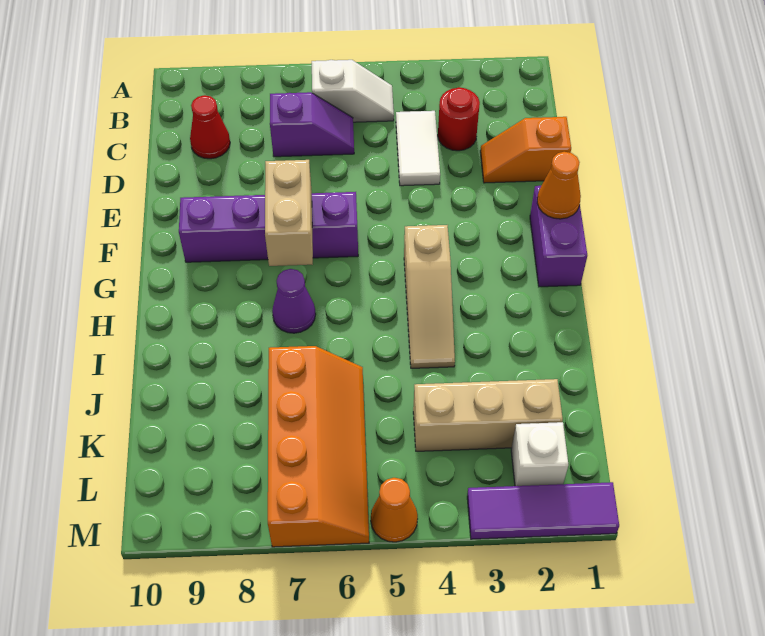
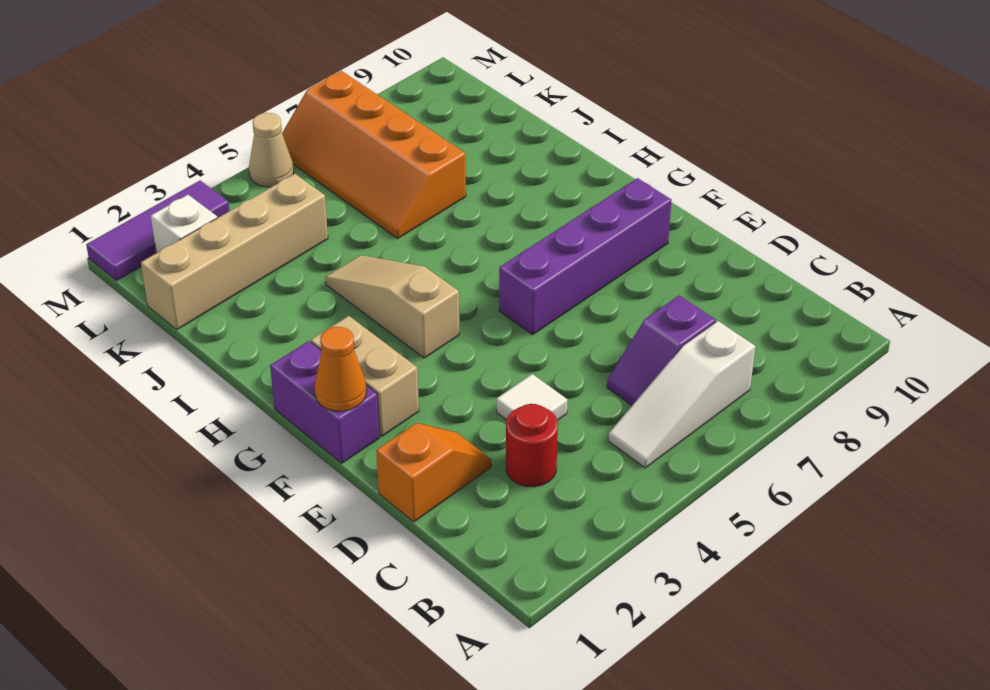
white slope B5:B6 level 1 top 6 -> white slope B5:B7 level 1 top 7
white tile C4:D4 level 1 -> white tile D4 level 1
red cone C9 level 1 -> none
tan brick F7:G7 level 2 -> tan brick F2:G2 level 1
purple cone H7 level 1 -> none
tan brick K2:K4 level 1 -> tan brick K1:K4 level 1
orange cone M5 level 1 -> tan cone M5 level 1

